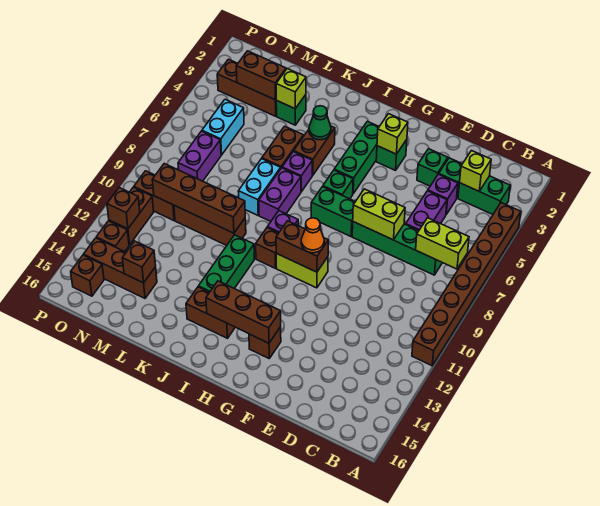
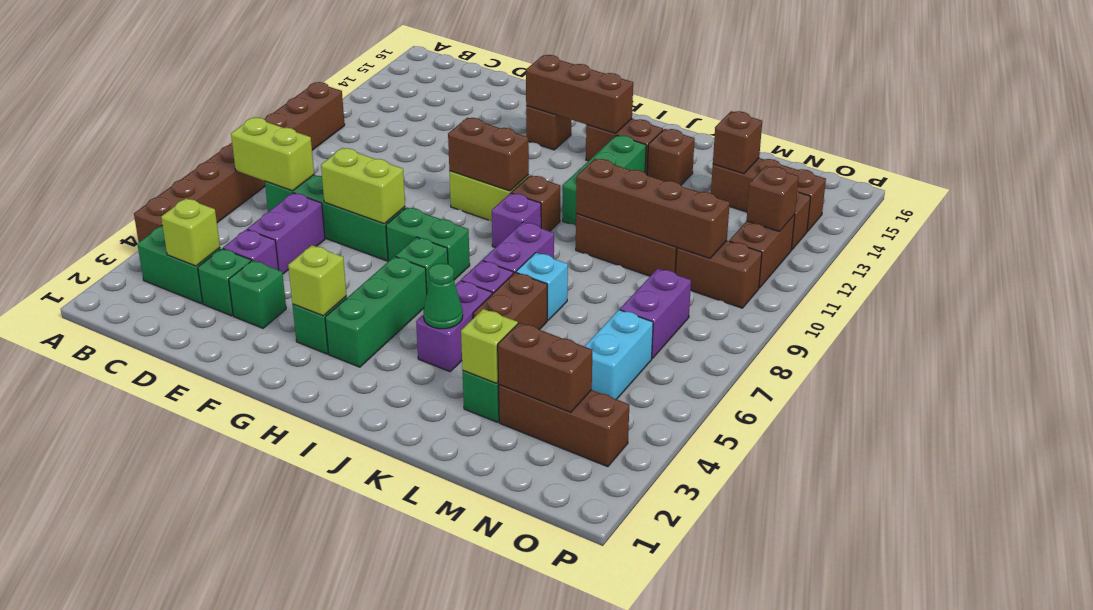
orange cone G10 level 3 -> none
brown brick J4:J5 level 1 -> purple brick J4:J5 level 1
cyan brick K7:K8 level 1 -> cyan brick K7 level 1
brown brick O15 level 1 -> brown brick K14 level 1

